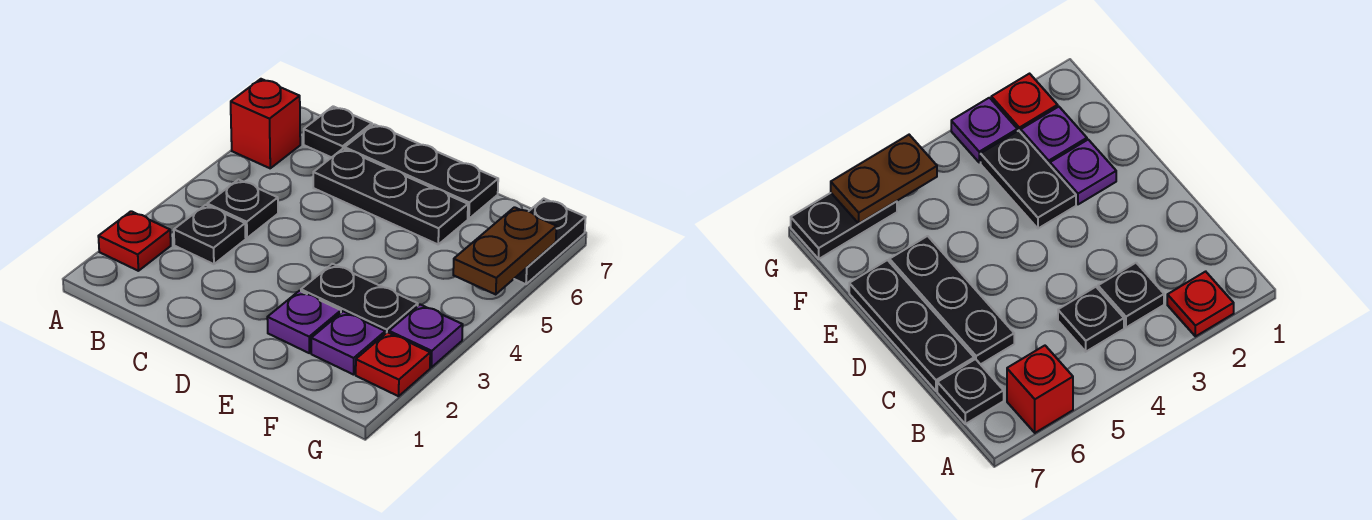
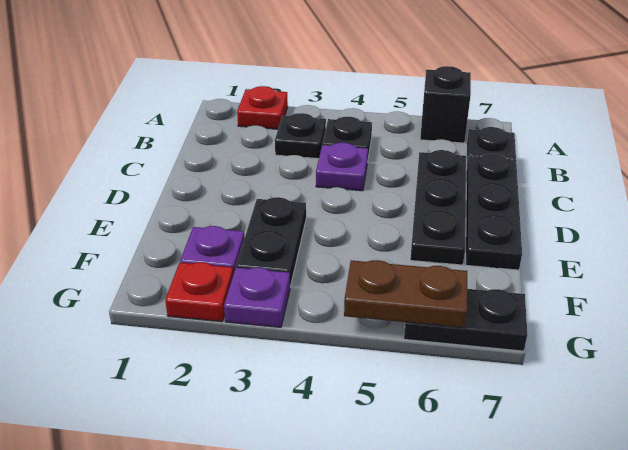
red brick A6 level 1 -> black brick A6 level 1
purple plate E2 level 1 -> purple plate C4 level 1

